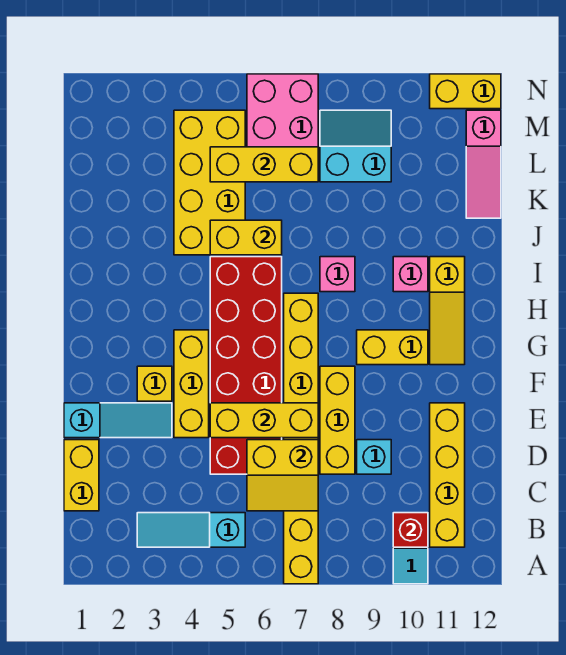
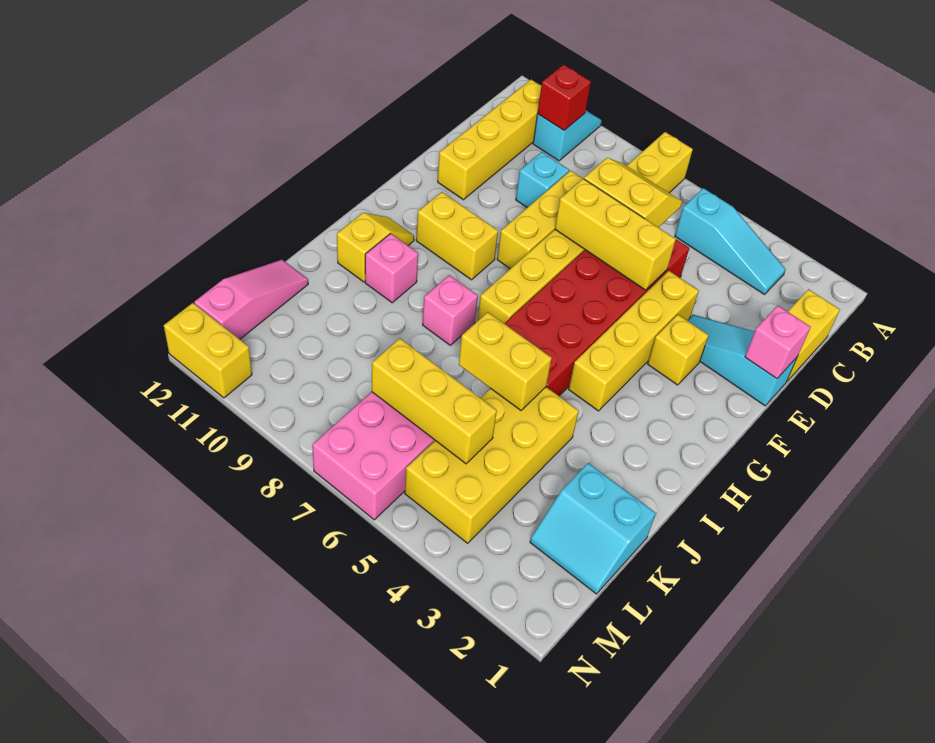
none -> pink brick E1 level 2
yellow brick E4:G4 level 1 -> yellow brick E4:H4 level 1
yellow slope G11:I11 level 1 top I -> yellow slope H11:I11 level 1 top I
cyan slope L8:M9 level 1 top L -> cyan slope K1:L2 level 1 top K

